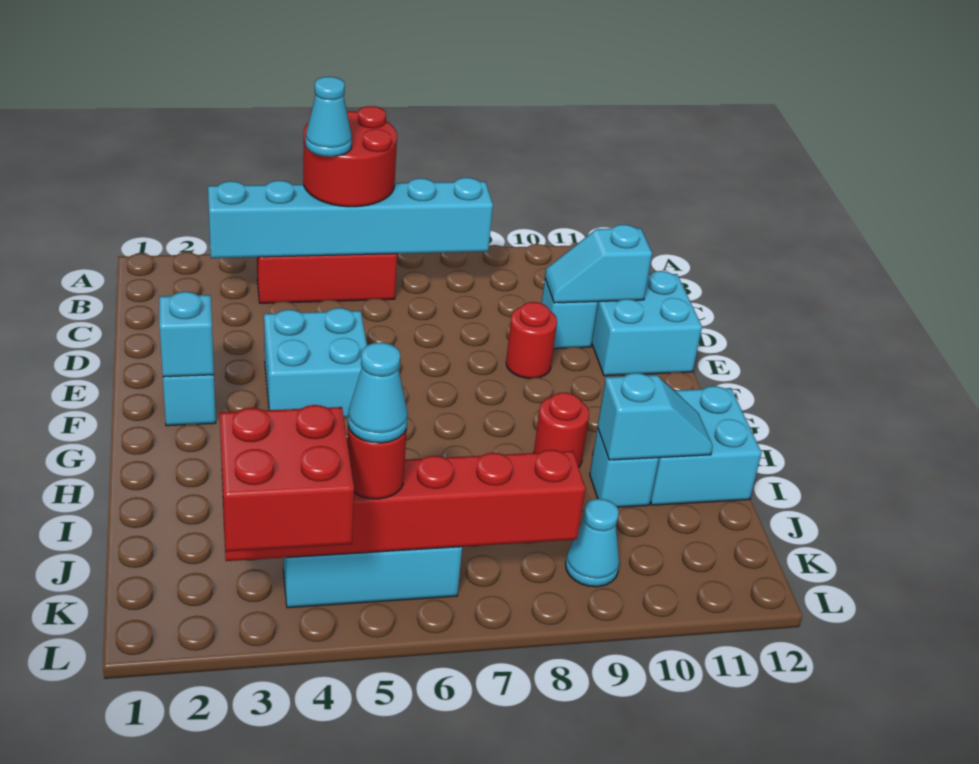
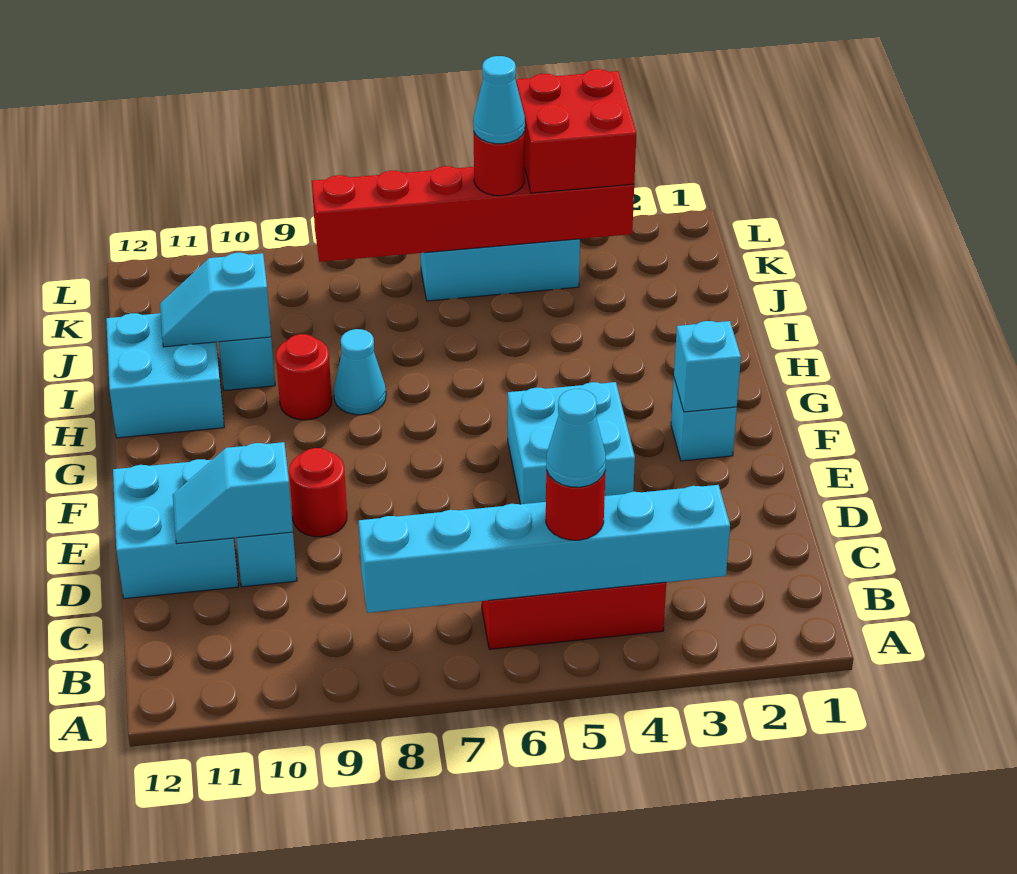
red round brick A5:B6 level 3 -> red round brick B5 level 3
cyan slope D10:D11 level 2 top 11 -> cyan slope D10:D11 level 2 top 10
cyan cone K9 level 1 -> cyan cone H8 level 1

